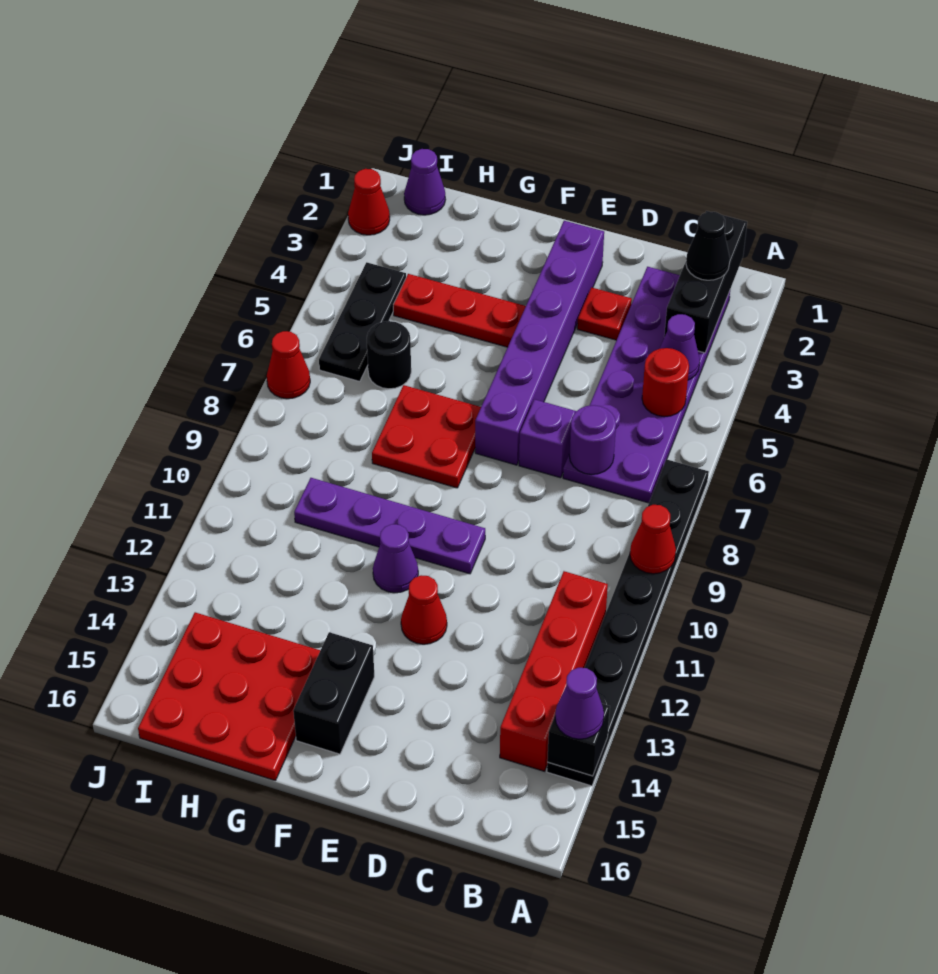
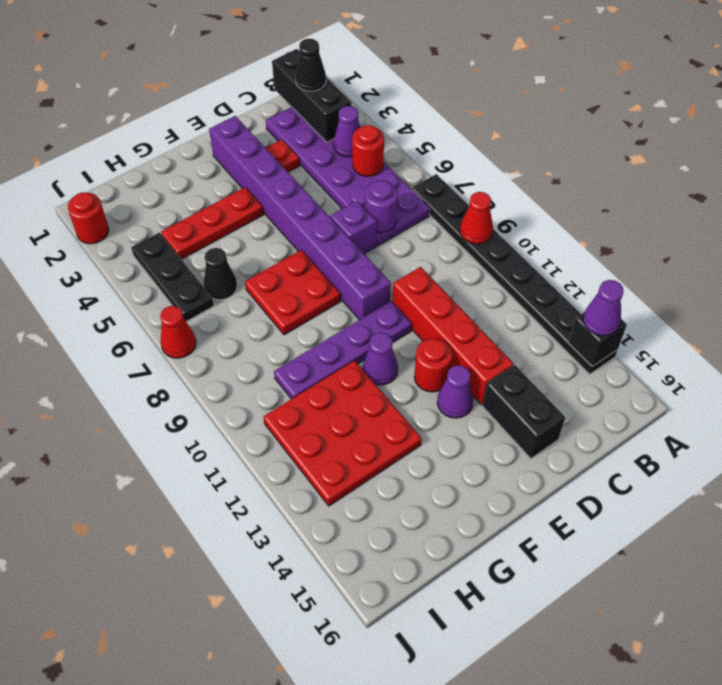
red brick B11:B14 level 1 -> red brick D10:D13 level 1
purple brick E2:E7 level 1 -> purple brick E2:E9 level 1
red cone E12 level 1 -> red round brick E12 level 1
black brick F14:F15 level 1 -> black brick D14:D15 level 1
red plate G14:I16 level 1 -> red plate G11:I13 level 1
black round brick H6 level 1 -> black cone H6 level 1
purple cone I1 level 1 -> purple cone E13 level 1
red cone J2 level 1 -> red round brick J2 level 1

